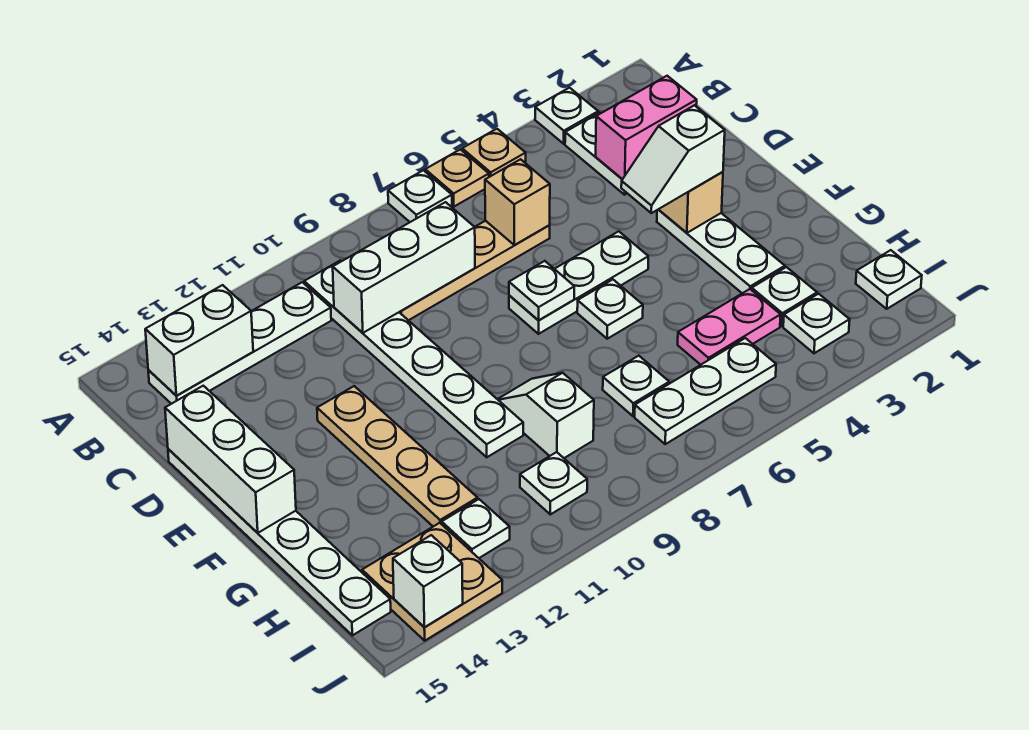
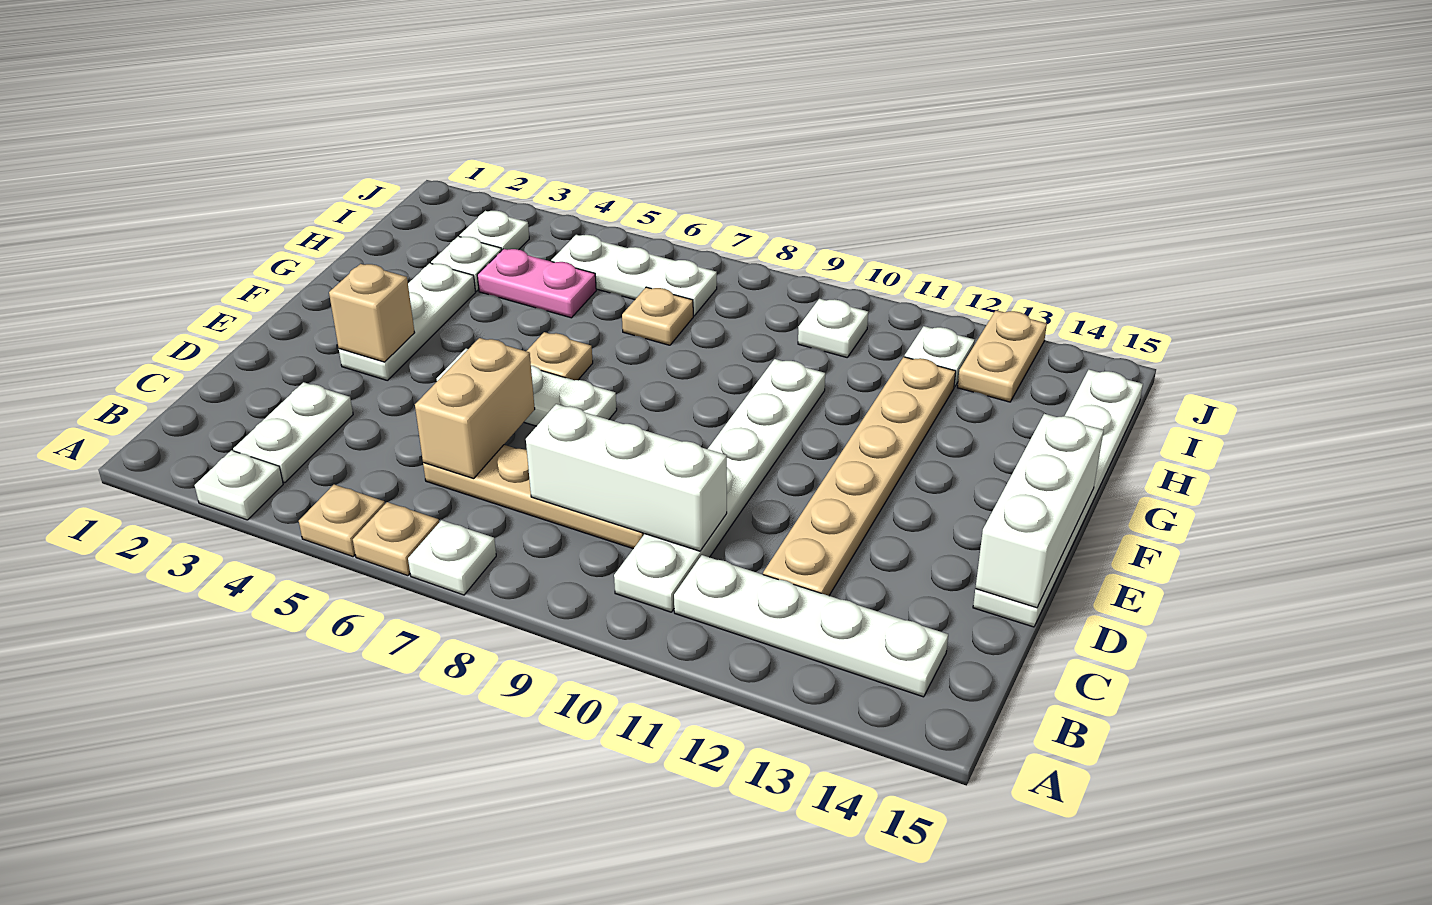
white brick B13:B14 level 2 -> none
pink brick C2:C3 level 2 -> none
tan brick C6 level 2 -> tan brick C6:D6 level 2
white slope E3:E4 level 3 top 3 -> none
white plate E7 level 2 -> none
tan plate E12:H12 level 1 -> tan plate C12:H12 level 1
white plate F6 level 1 -> tan plate F6 level 1
white slope G9:H9 level 1 top H -> none
white plate H7 level 1 -> tan plate H7 level 1
white plate I1 level 1 -> none
tan plate I13:J14 level 1 -> tan plate I13:J13 level 1
white brick J14 level 2 -> none

